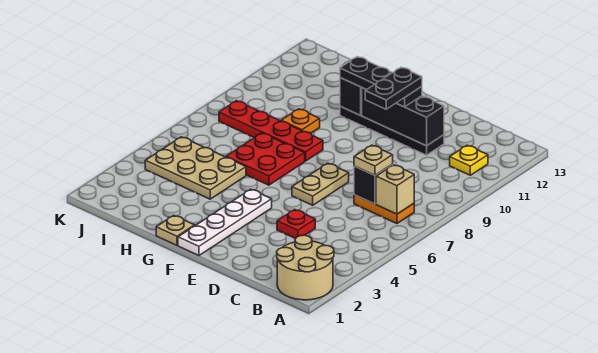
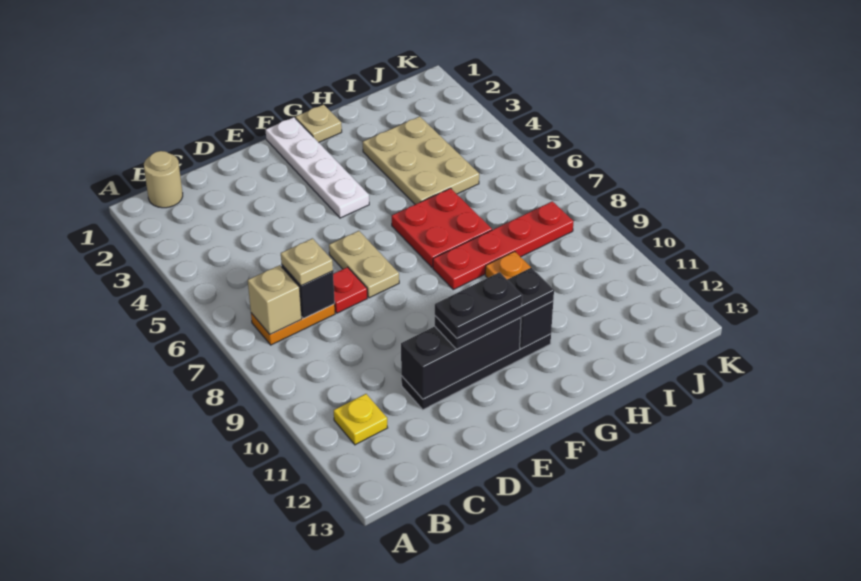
tan round brick A1:B2 level 1 -> tan round brick B1 level 1
red plate D4 level 1 -> red plate D7 level 1
black plate E10:E11 level 4 -> black plate E11:F11 level 4
tan plate H4:J5 level 1 -> tan plate H3:I5 level 1

